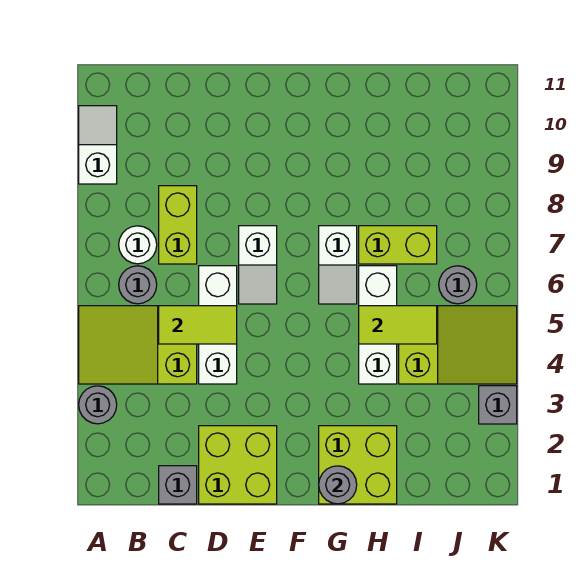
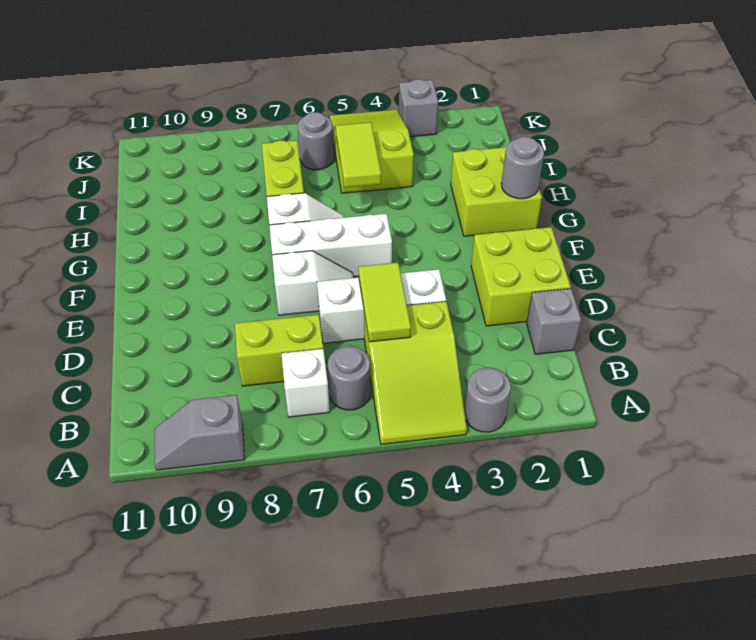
white slope A9:A10 level 1 top 9 -> grey slope A9:A10 level 1 top 9
white round brick B7 level 1 -> white brick B7 level 1
white brick H4:H6 level 1 -> white brick F5:F7 level 1

